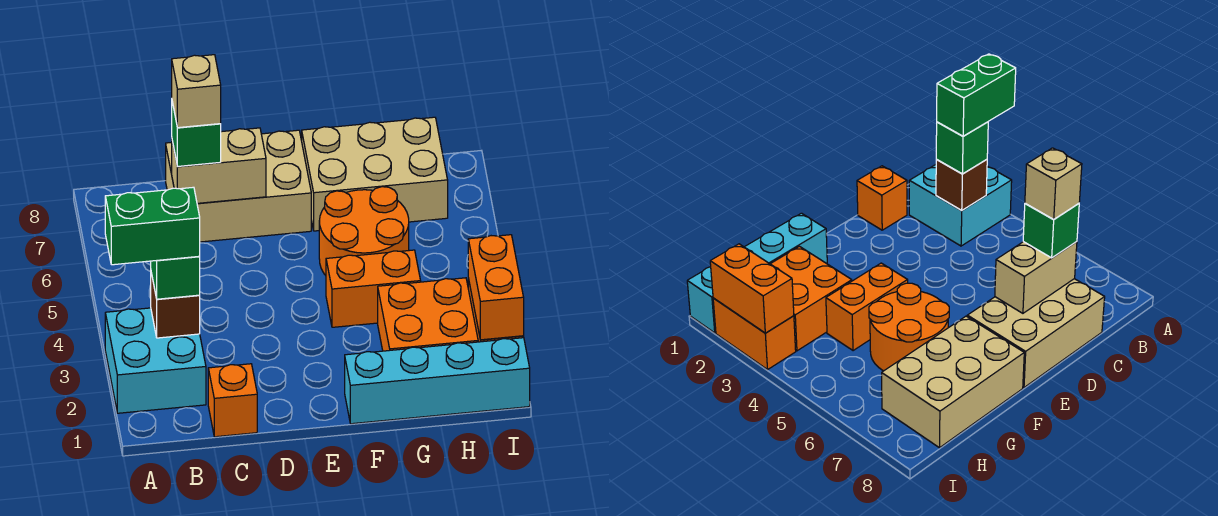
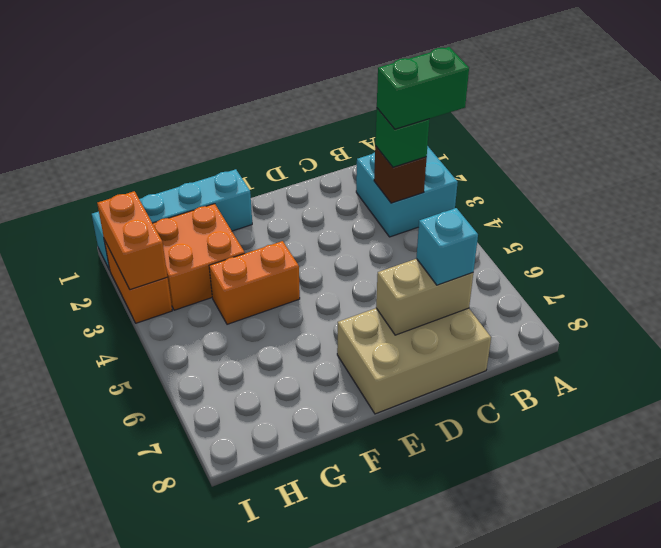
orange brick C1 level 1 -> none
green brick C7 level 3 -> cyan brick C7 level 3
tan brick C7 level 4 -> none
orange round brick F5:G6 level 1 -> none
tan brick F7:H8 level 1 -> none

